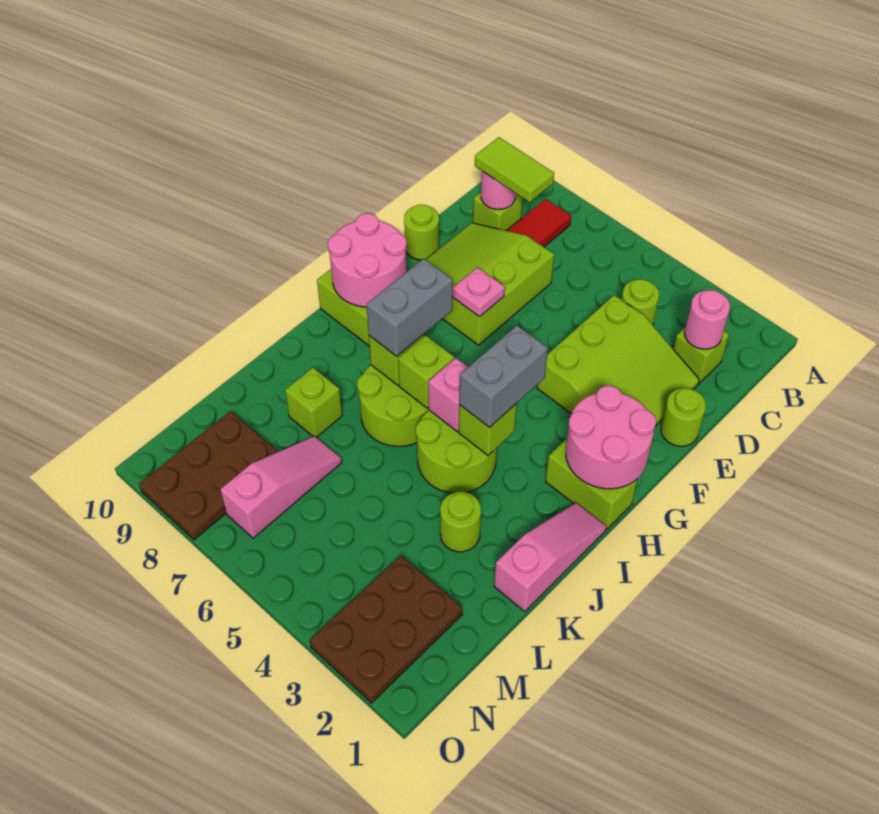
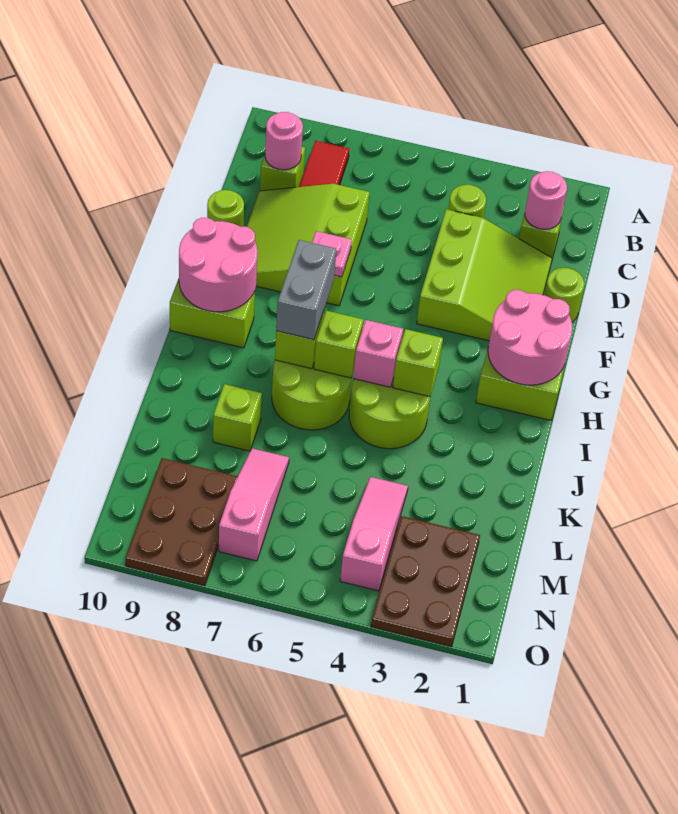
lime tile C8:C9 level 3 -> none
grey brick H4:I4 level 3 -> none
pink slope I1:K1 level 1 top K -> pink slope L4:N4 level 1 top N
lime round brick K3 level 1 -> none

